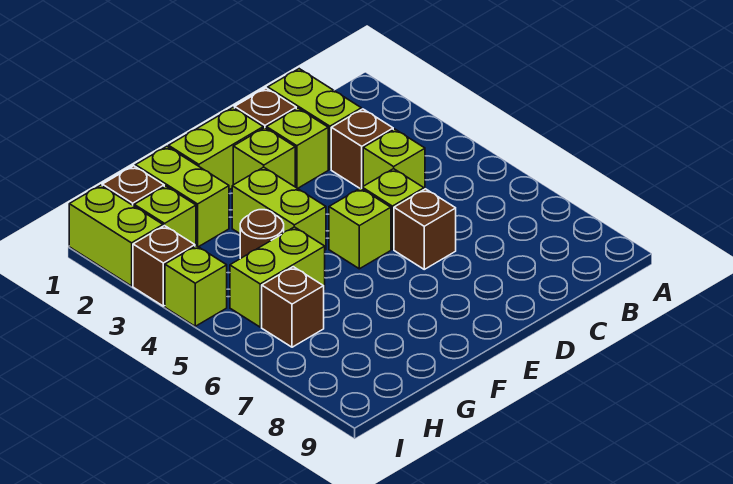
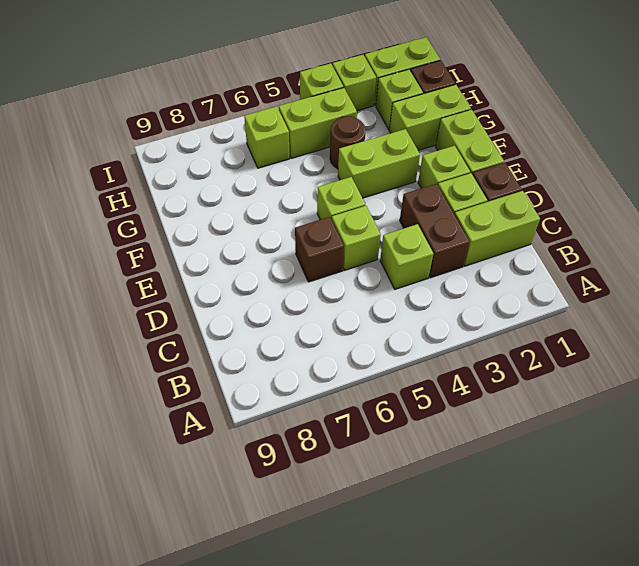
brown brick C3 level 1 -> brown brick C3:D3 level 1
lime brick G5:H5 level 1 -> lime brick H4:H5 level 1
brown brick H6 level 1 -> lime brick H6 level 1
brown brick I3 level 1 -> lime brick I3 level 1

